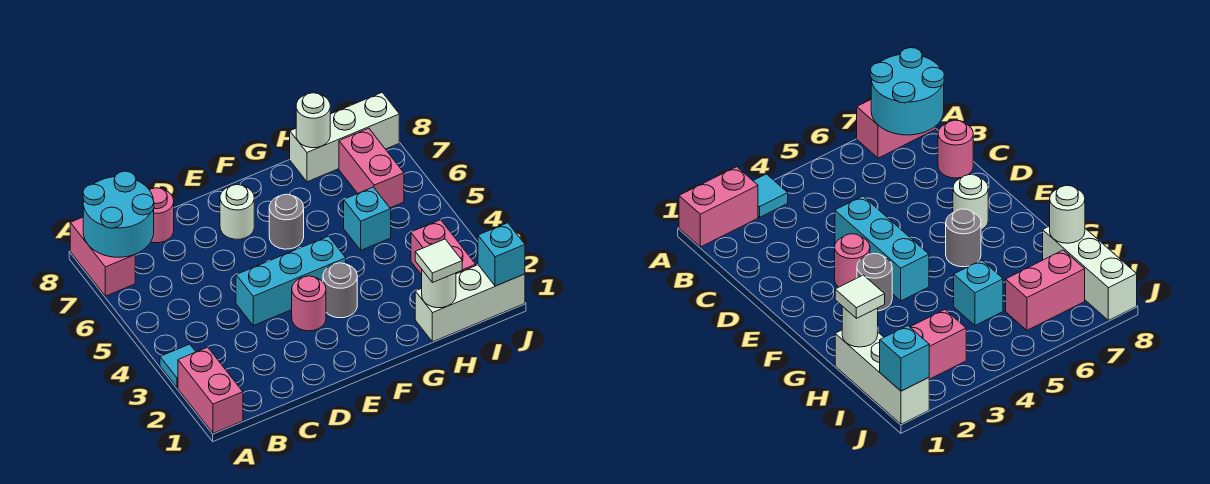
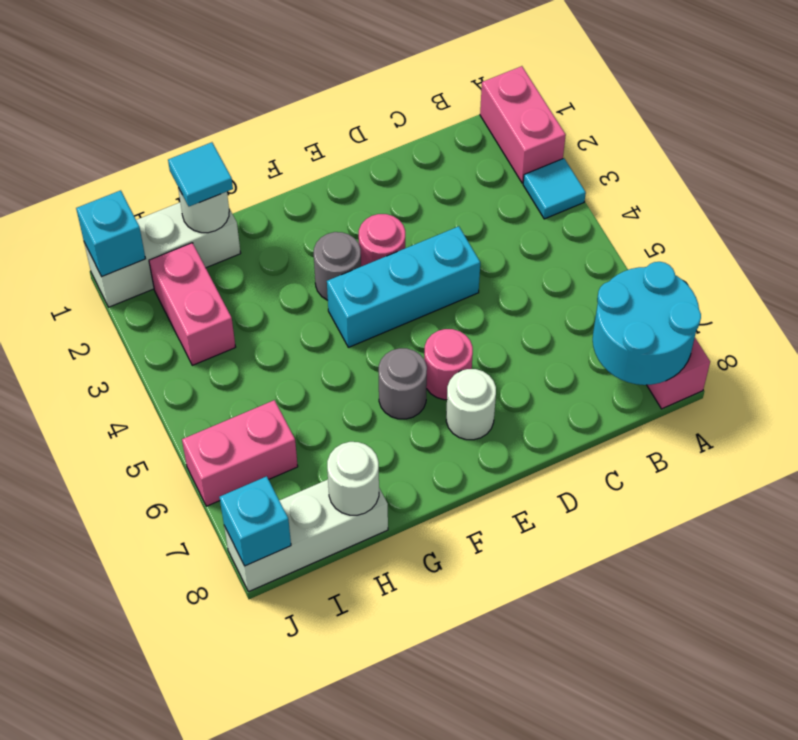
pink round brick C8 level 1 -> pink round brick E6 level 1
white tile H1 level 3 -> cyan tile H1 level 3
cyan brick H5 level 1 -> cyan brick J8 level 2
pink brick I6:I7 level 1 -> pink brick I6:J6 level 1

